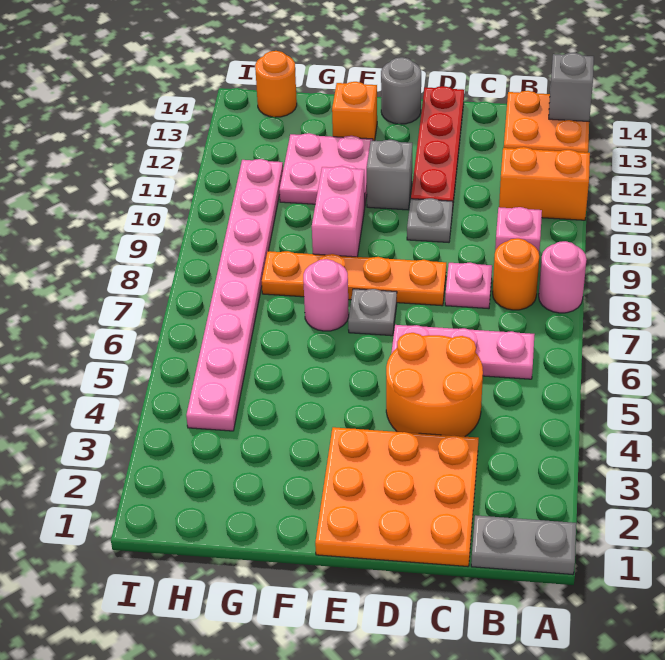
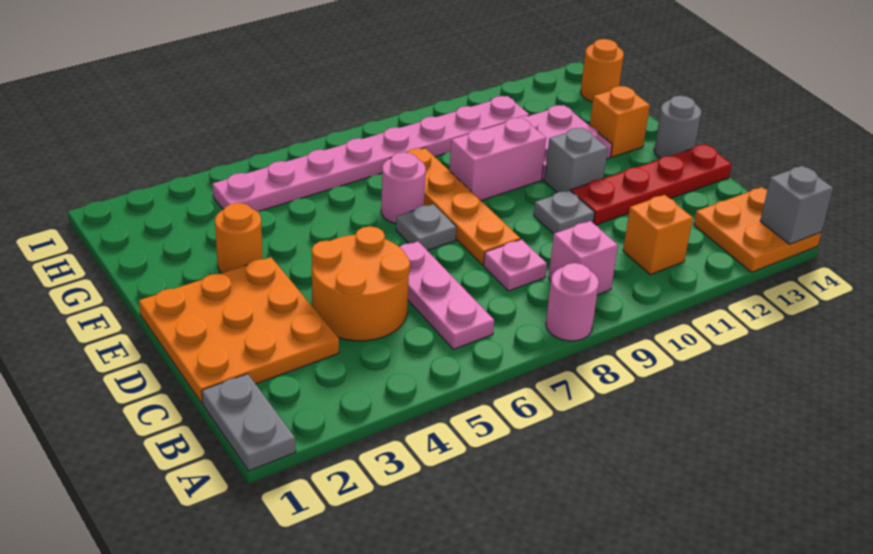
orange brick A11:B11 level 1 -> orange brick B11 level 1
orange round brick B8 level 1 -> orange round brick F3 level 1

